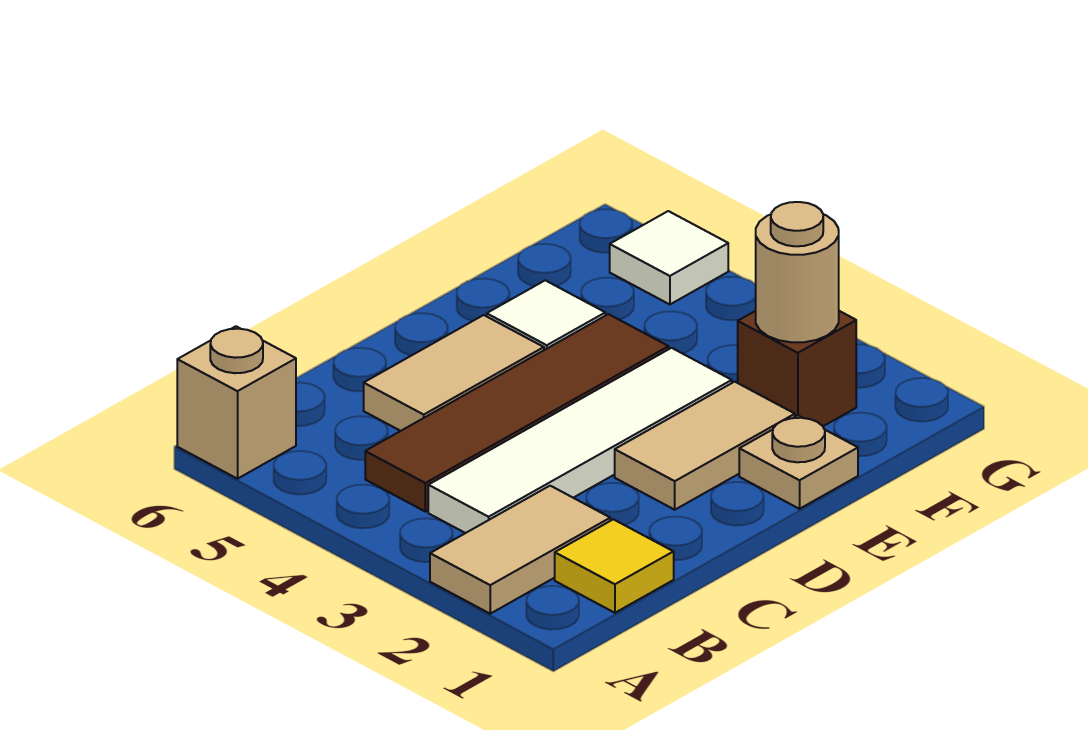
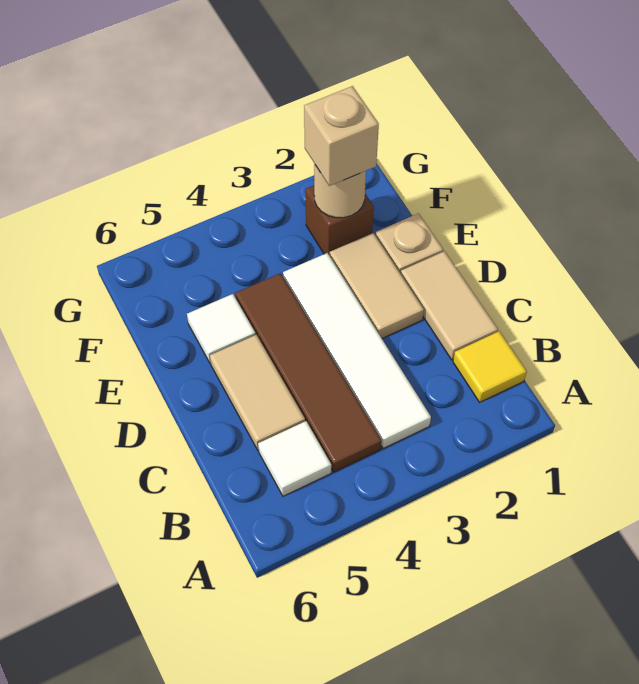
tan tile A2:B2 level 1 -> tan tile C1:D1 level 1
tan brick A6 level 1 -> tan brick F2 level 3
white tile G5 level 1 -> white tile B5 level 1

